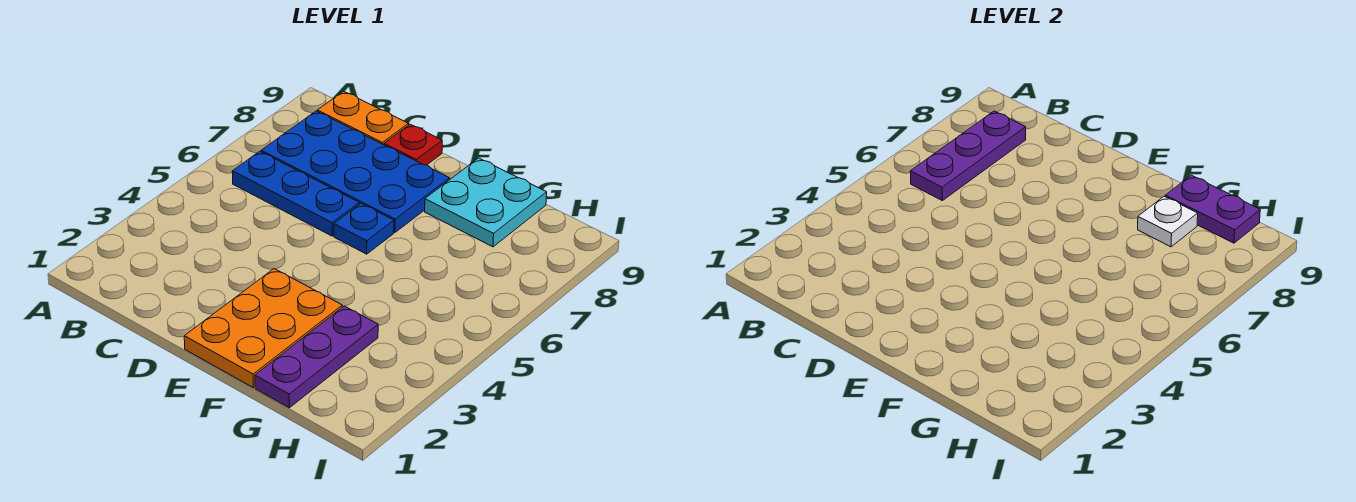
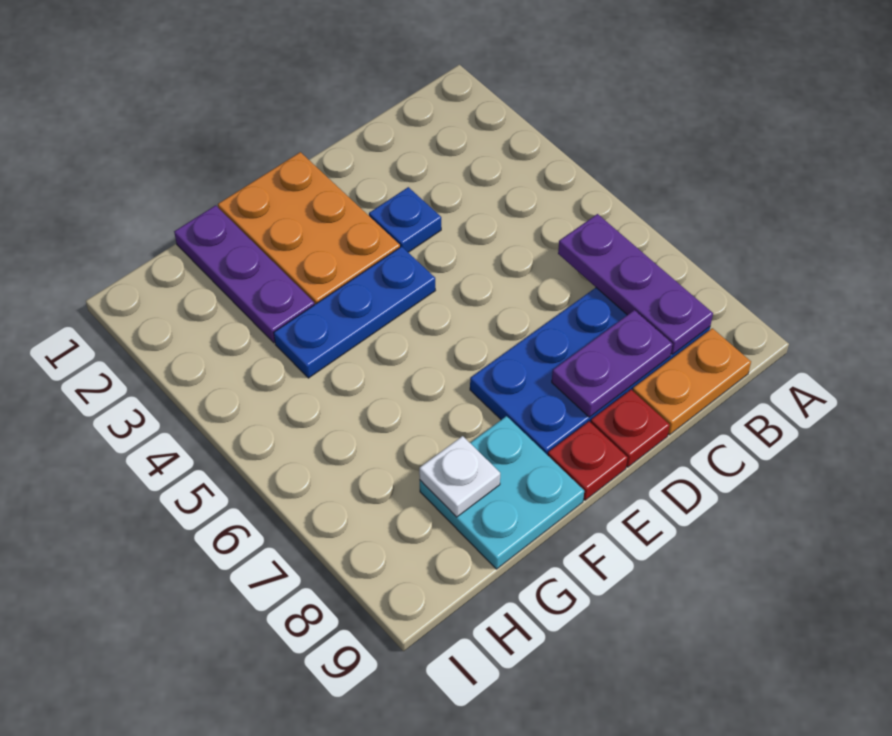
blue plate B6:D6 level 1 -> blue plate E4:G4 level 1
blue plate E6 level 1 -> blue plate D3 level 1
none -> red plate E9 level 1
purple plate G9:H9 level 2 -> purple plate C8:D8 level 2

